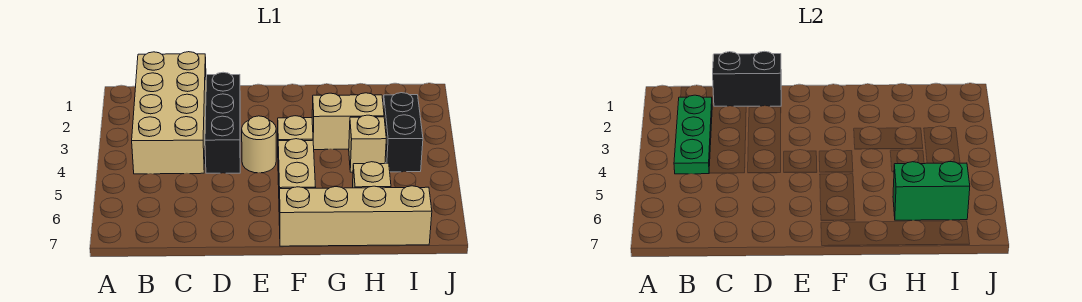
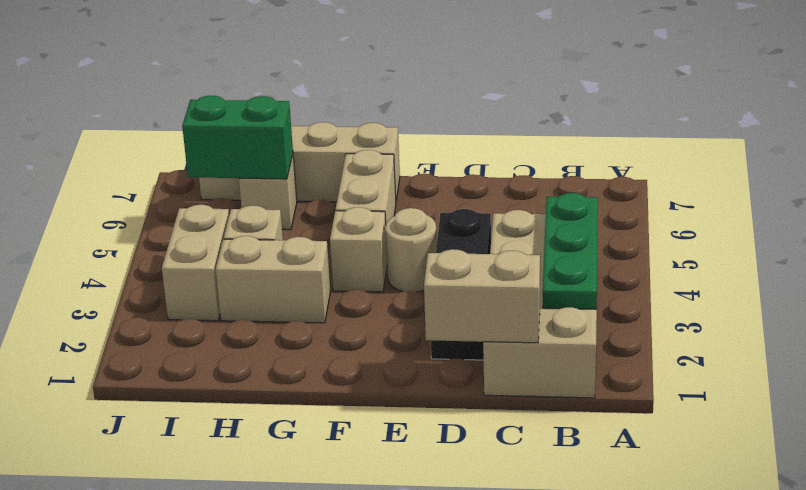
black brick C1:D1 level 2 -> tan brick C1:D1 level 2
black brick I3:I4 level 1 -> tan brick I3:I4 level 1

